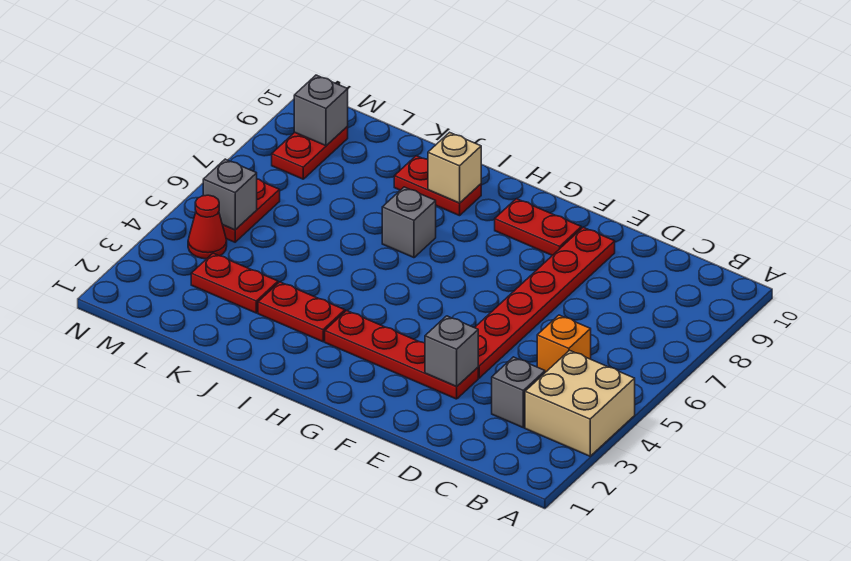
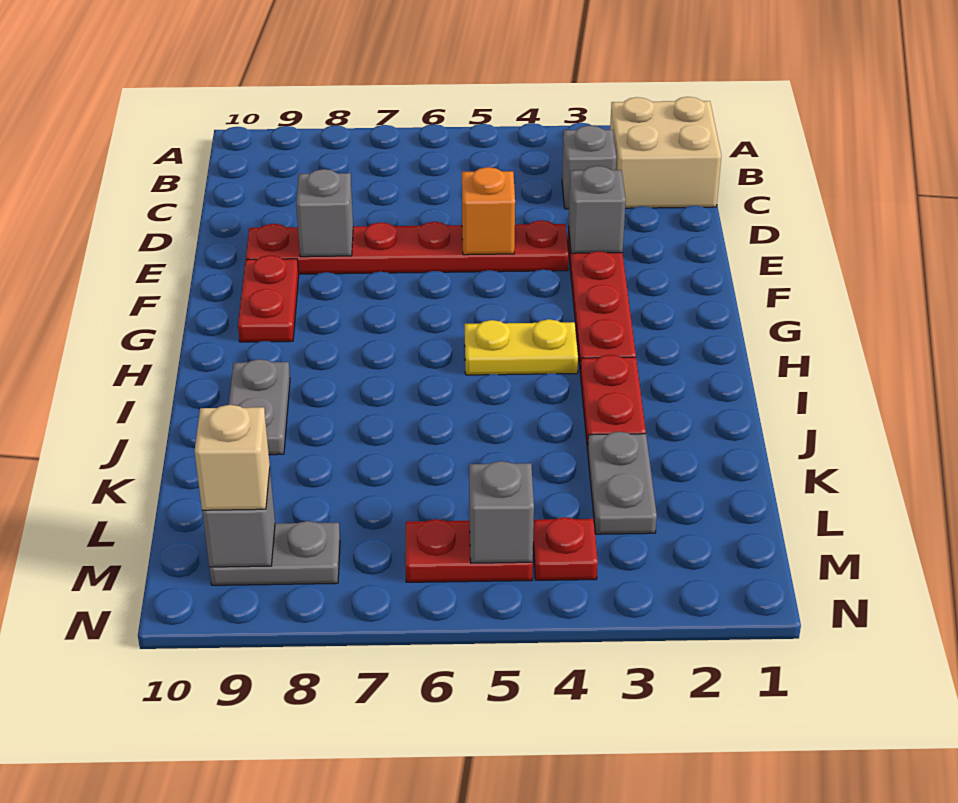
tan brick A3:B4 level 1 -> tan brick B1:C2 level 1
orange brick C5 level 1 -> orange brick E5 level 2
none -> yellow plate H4:H5 level 1
grey brick I7 level 1 -> grey brick E8 level 2
red plate I9:J9 level 1 -> grey plate I9:J9 level 1
tan brick I9 level 2 -> tan brick M9 level 3
red plate K3:L3 level 1 -> grey plate K3:L3 level 1
red cone M4 level 1 -> red plate M4 level 1
red plate M8:M9 level 1 -> grey plate M8:M9 level 1

